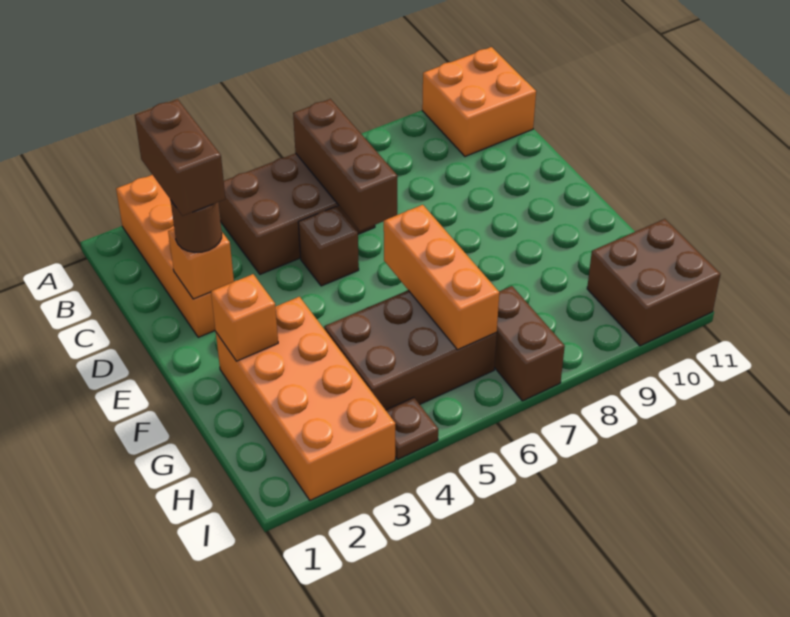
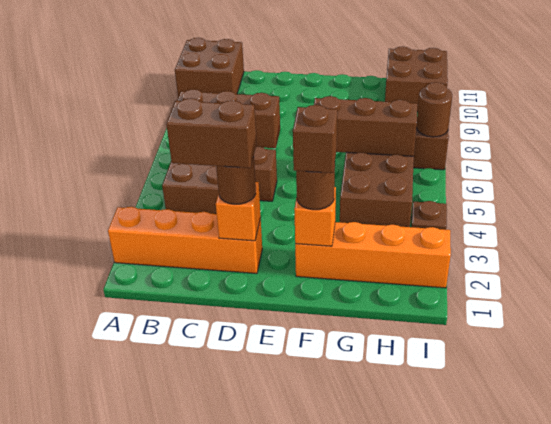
orange brick A10:B11 level 1 -> brown brick A10:B11 level 1
orange brick F2:I3 level 1 -> orange brick F2:I2 level 1
none -> brown round brick F2 level 3
none -> brown brick F2 level 4
orange brick F6:H6 level 2 -> brown brick F6:H6 level 2
none -> brown round brick I7 level 2

